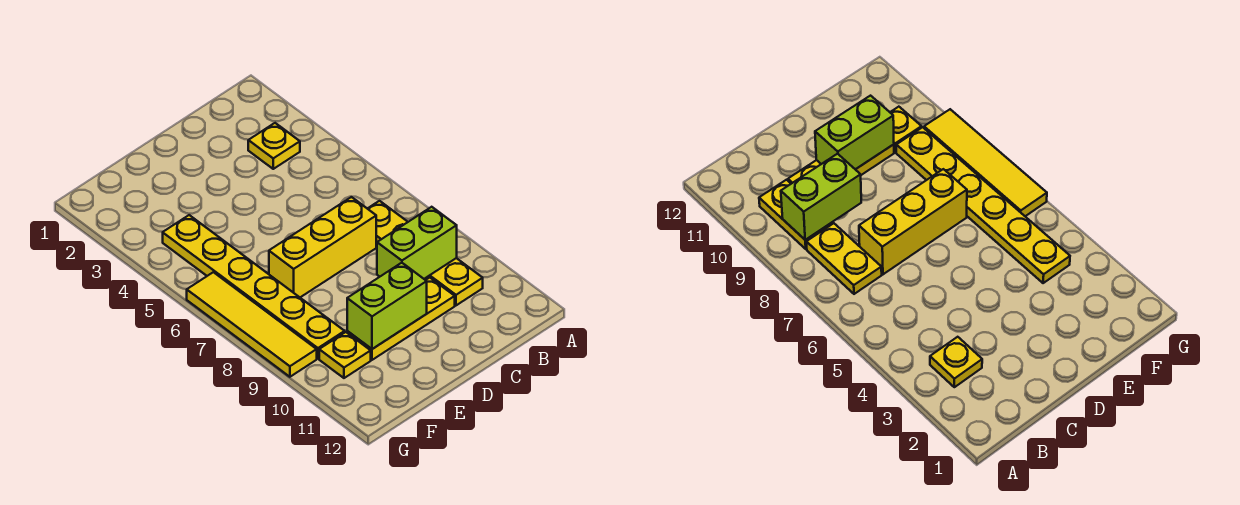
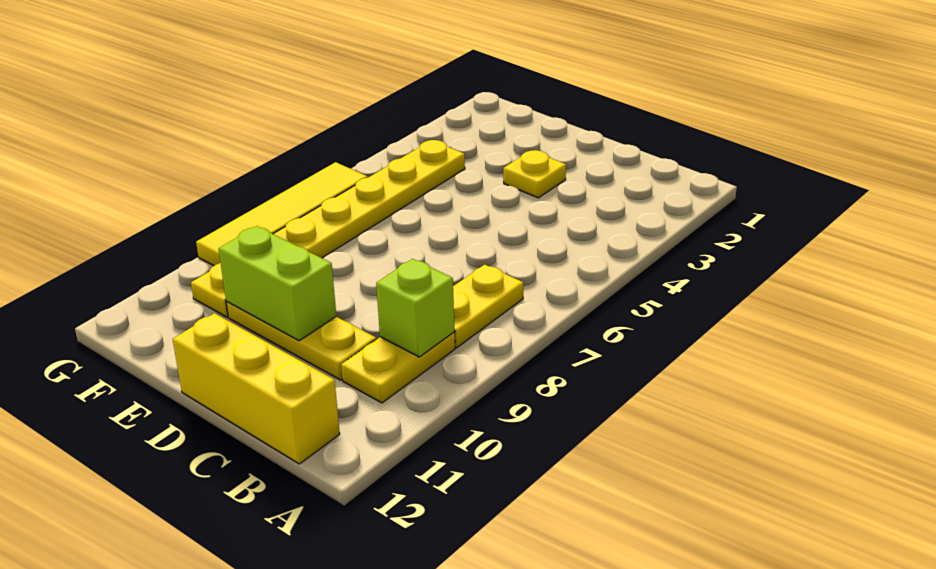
yellow plate B3 level 1 -> yellow plate D3 level 1
lime brick B9:C9 level 2 -> lime brick B9 level 2
yellow brick C7:E7 level 1 -> yellow brick B12:D12 level 1

